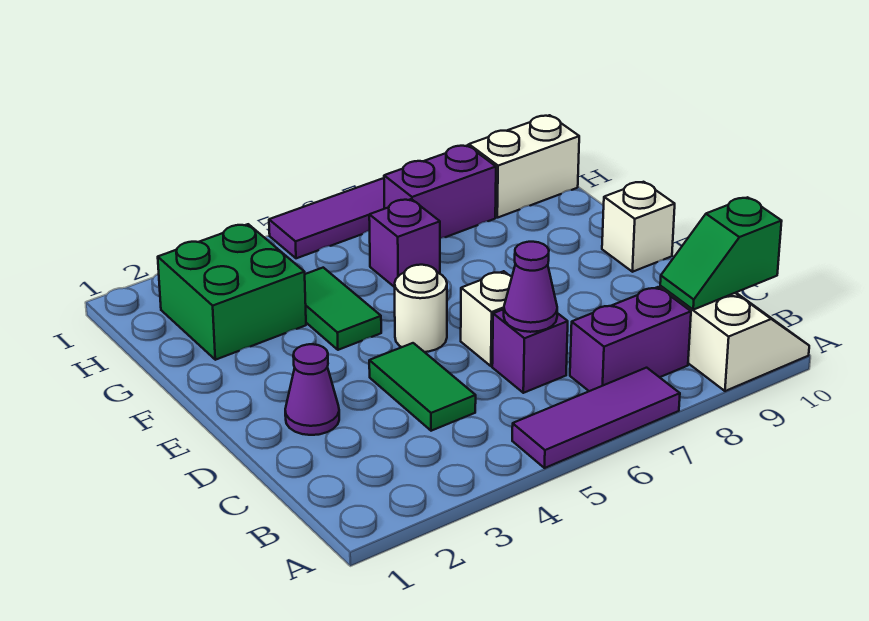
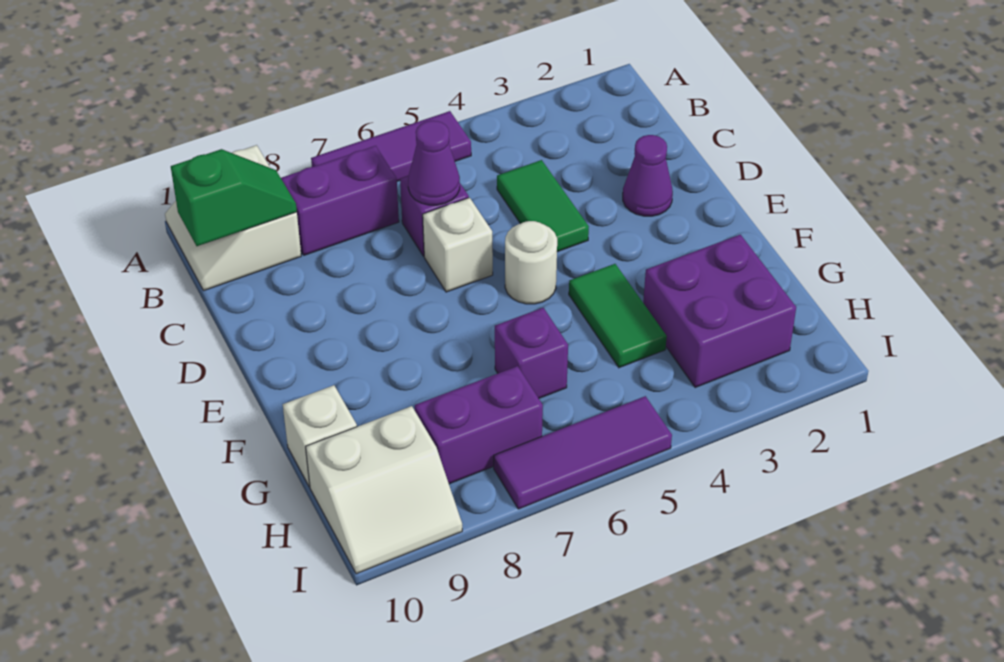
white brick E10 level 1 -> white brick G10 level 1
green brick G2:H3 level 1 -> purple brick G2:H3 level 1

